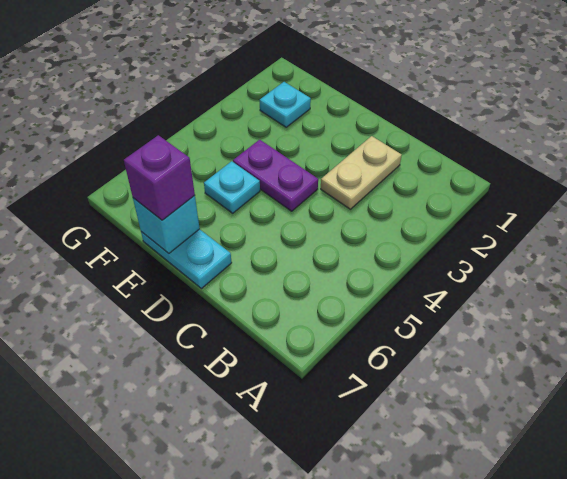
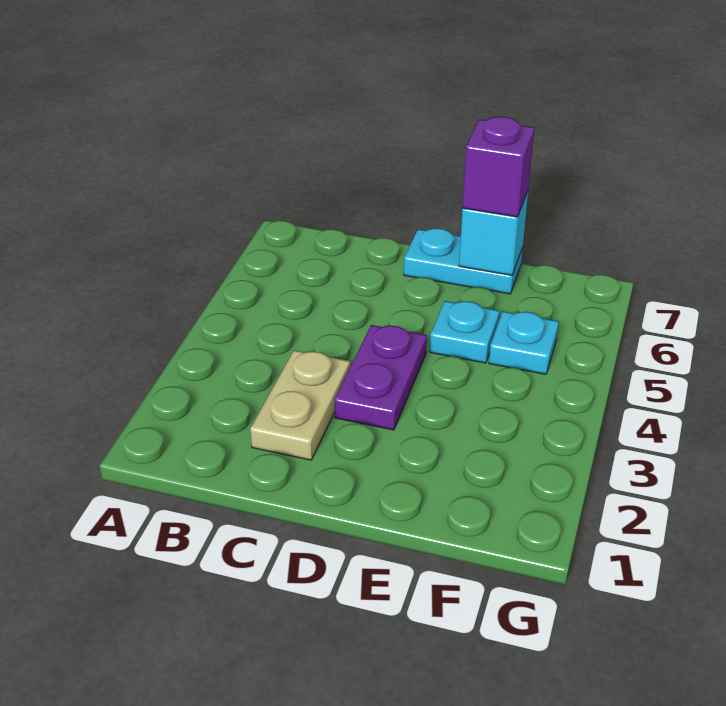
purple plate D4:E4 level 1 -> purple plate D3:D4 level 1
cyan plate F2 level 1 -> cyan plate F5 level 1

